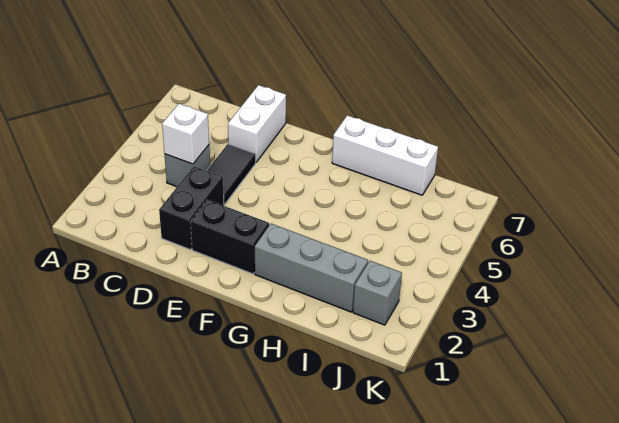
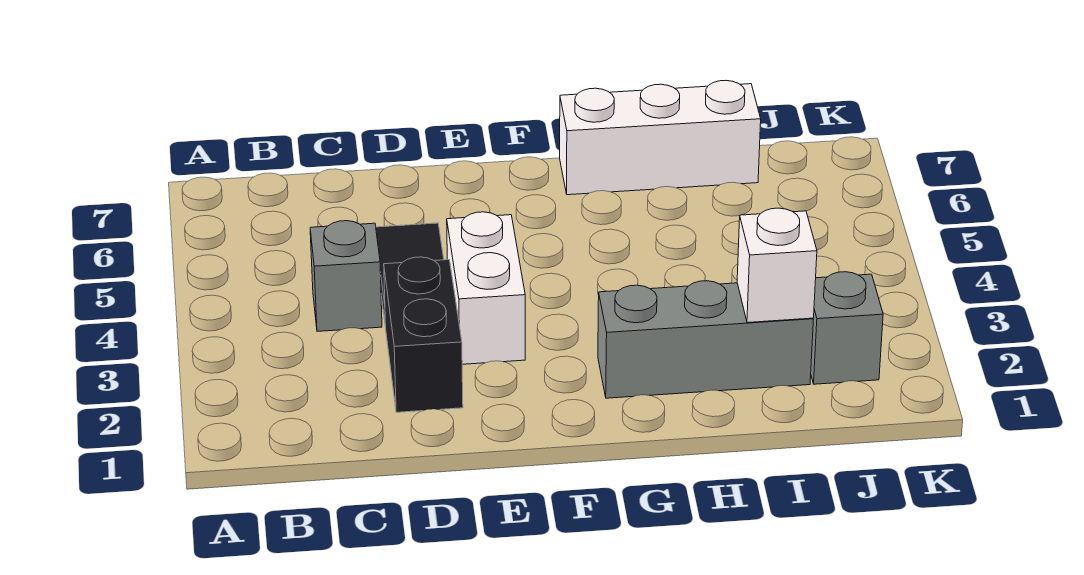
white brick C4 level 2 -> white brick I2 level 2
white brick D6:D7 level 1 -> white brick E3:E4 level 1
black brick E2:F2 level 1 -> none

